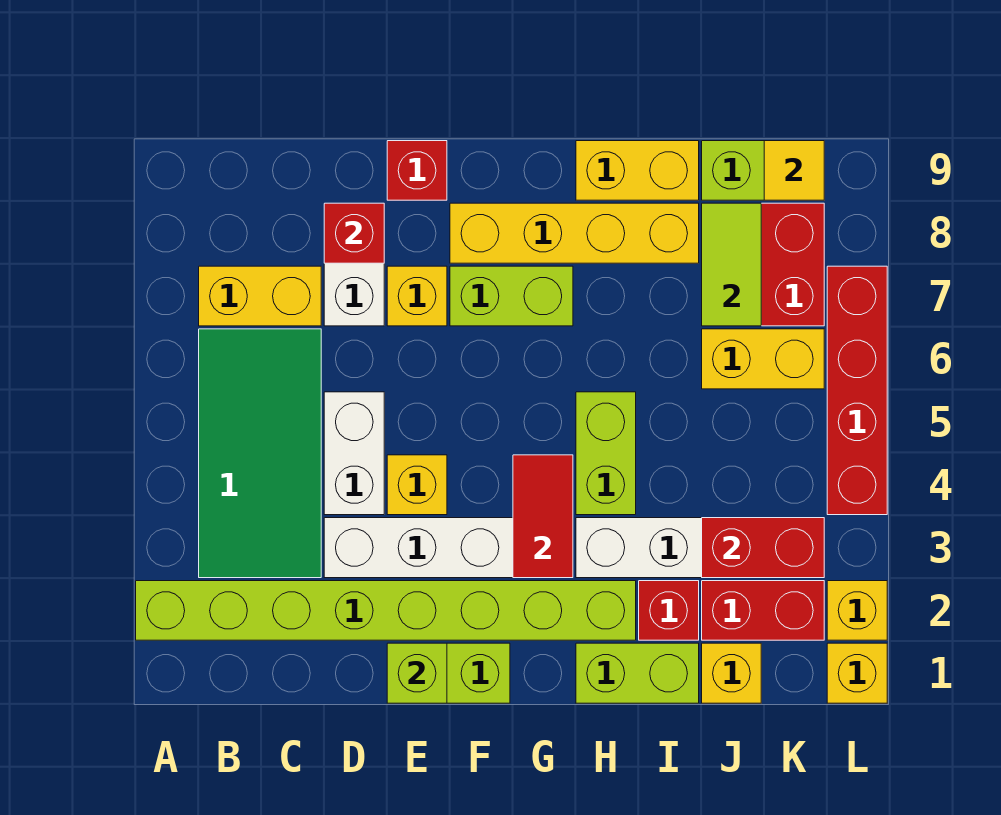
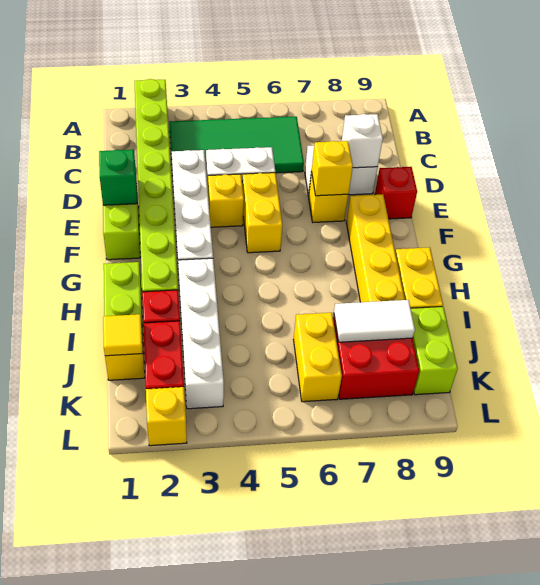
yellow brick B7:C7 level 1 -> yellow brick E5:F5 level 1
red brick D8 level 2 -> white brick D8 level 2
lime brick E1 level 2 -> green brick E1 level 2
lime brick F7:G7 level 1 -> none
red tile G3:G4 level 2 -> none
lime brick H4:H5 level 1 -> none
red brick J3:K3 level 2 -> none
lime tile J7:J8 level 2 -> white tile J7:J8 level 2
yellow tile K9 level 2 -> yellow tile J1 level 2
yellow brick L1 level 1 -> yellow brick E7 level 2
red brick L4:L7 level 1 -> none

